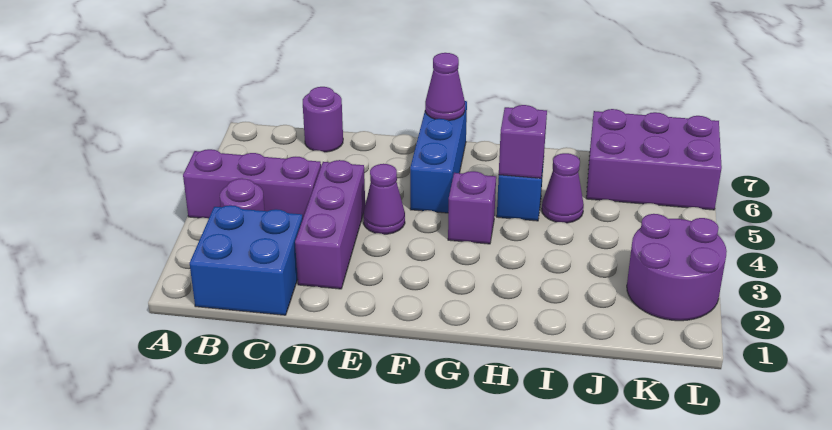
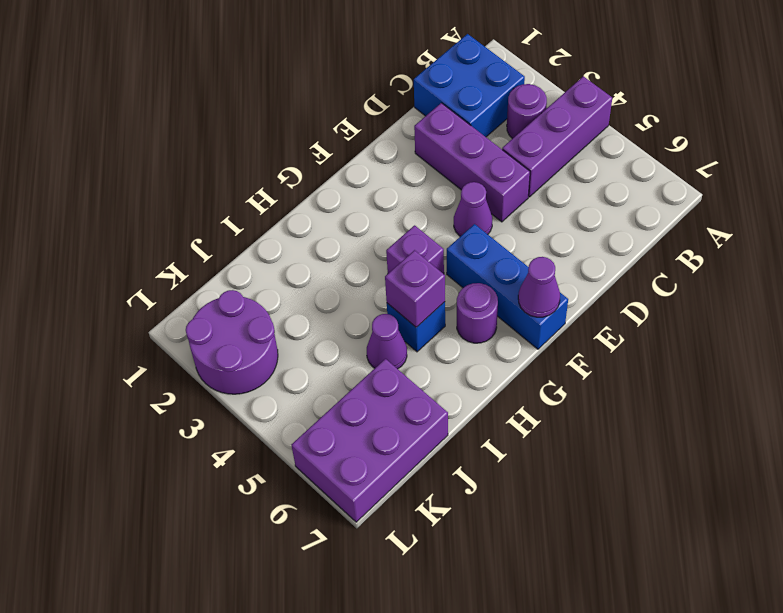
purple round brick C7 level 1 -> purple round brick G6 level 1

